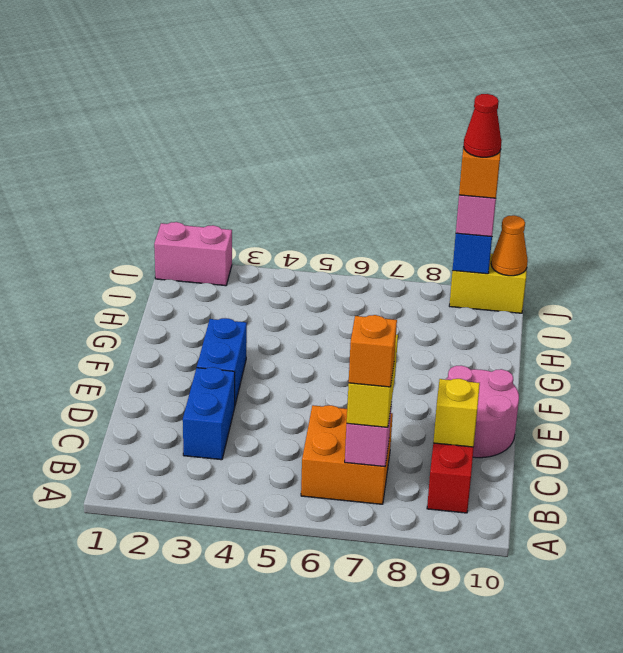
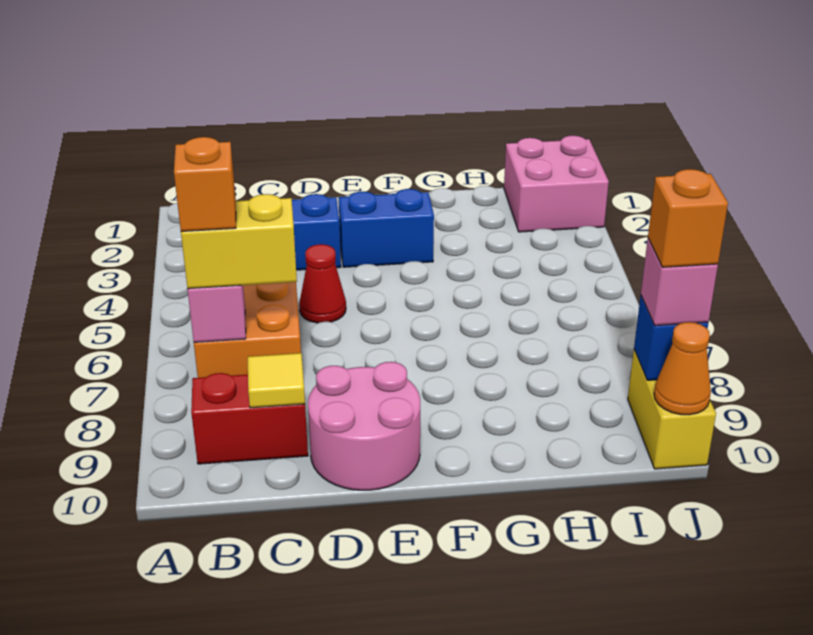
yellow brick C9 level 2 -> yellow tile C9 level 2
pink brick J1:J2 level 1 -> pink brick I1:J2 level 1
red cone J9 level 5 -> red cone D5 level 1

